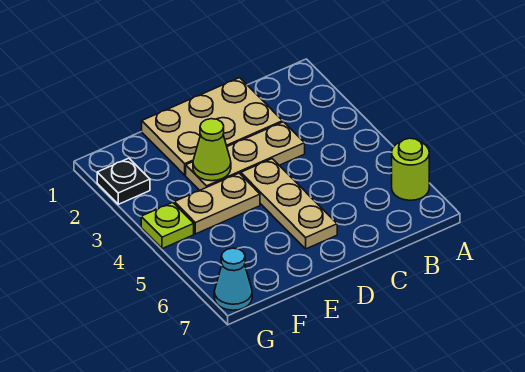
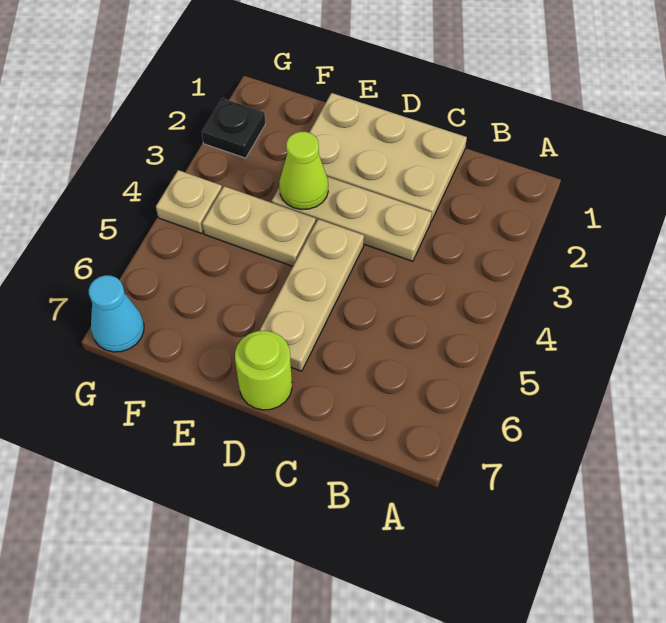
lime round brick A6 level 1 -> lime round brick D7 level 1
lime plate G4 level 1 -> tan plate G4 level 1

